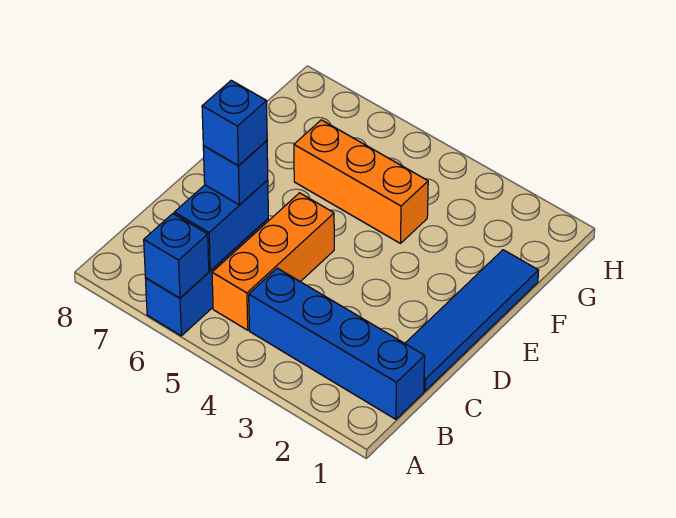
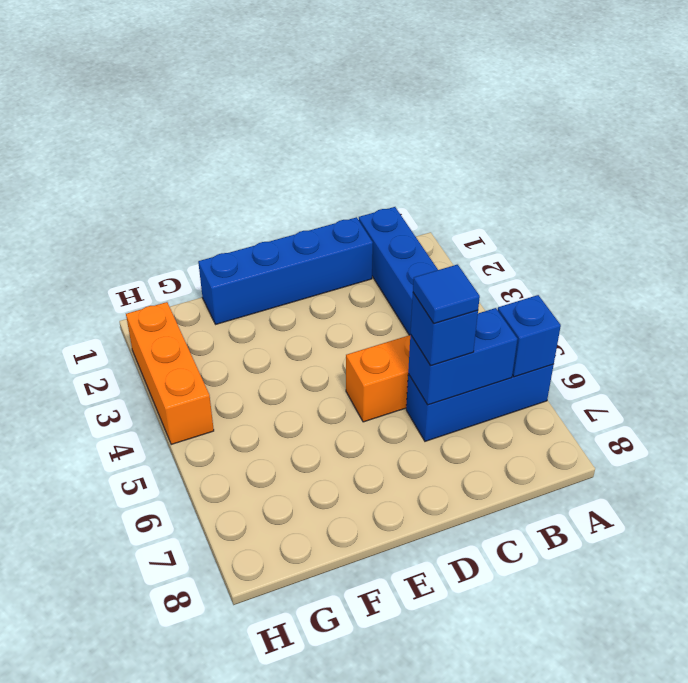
blue tile C1:F1 level 1 -> blue brick C1:F1 level 1
blue brick C6 level 4 -> blue tile C6 level 4
orange brick F4:F6 level 1 -> orange brick H2:H4 level 1

